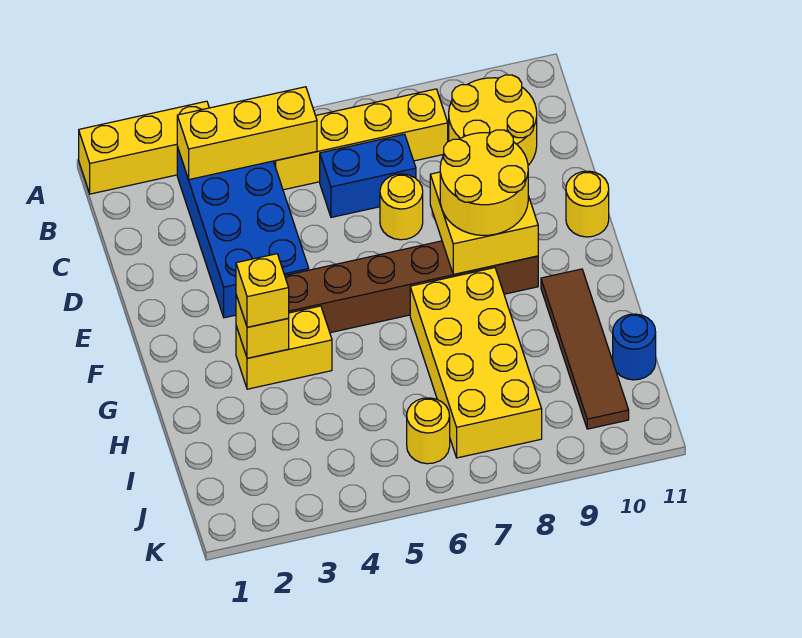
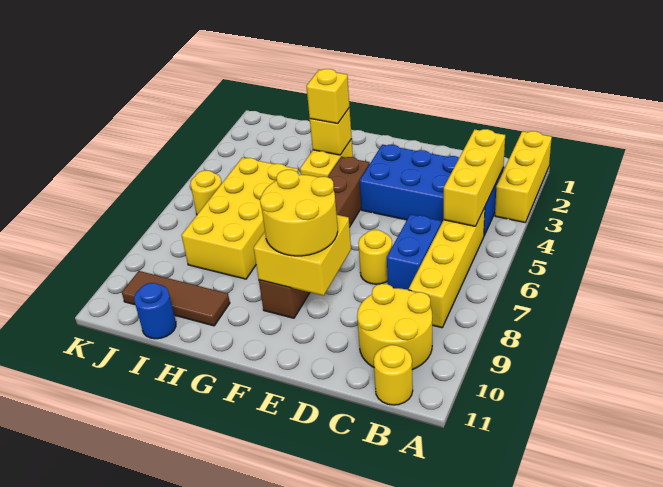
yellow round brick E11 level 1 -> yellow round brick B11 level 1
yellow brick G7:J8 level 1 -> yellow brick H5:I8 level 1
brown tile G10:J10 level 1 -> brown tile H10:J10 level 1

